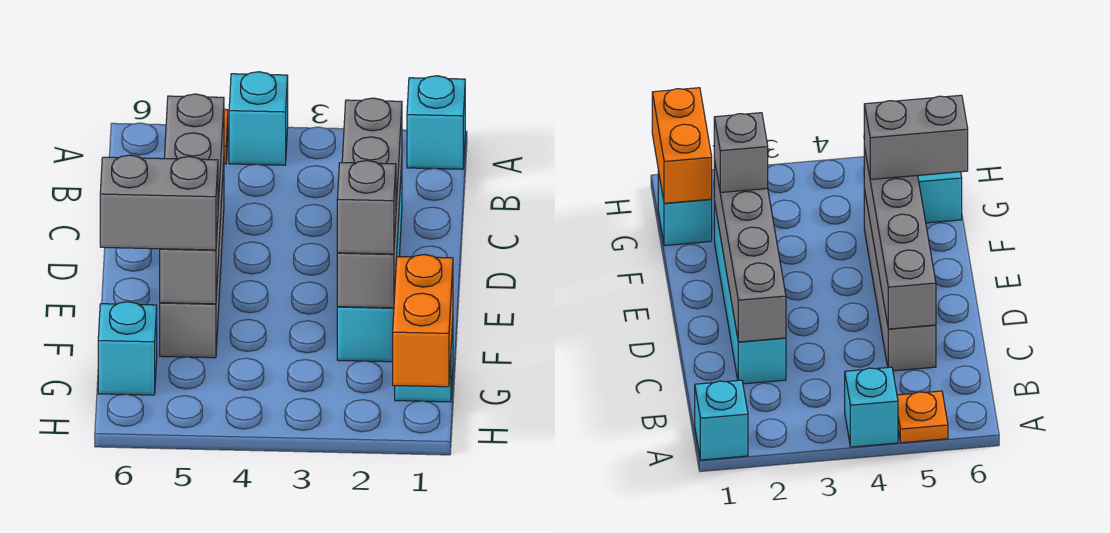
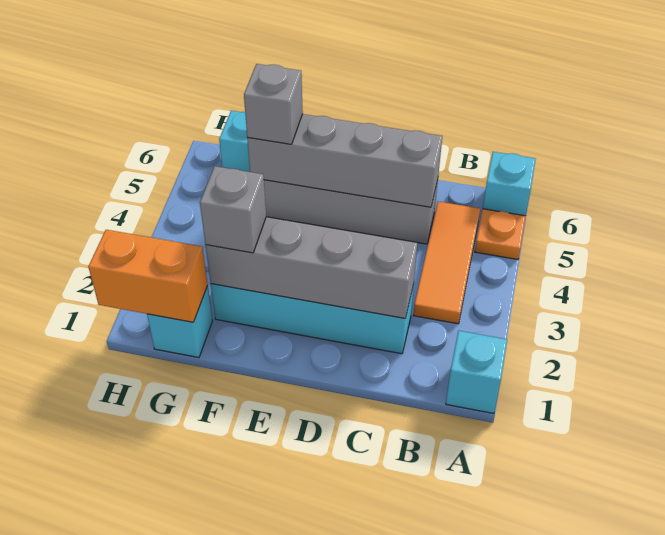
cyan brick A4 level 1 -> cyan brick A6 level 1
none -> orange tile B3:B5 level 1
grey brick F5:F6 level 3 -> grey brick F5 level 3

